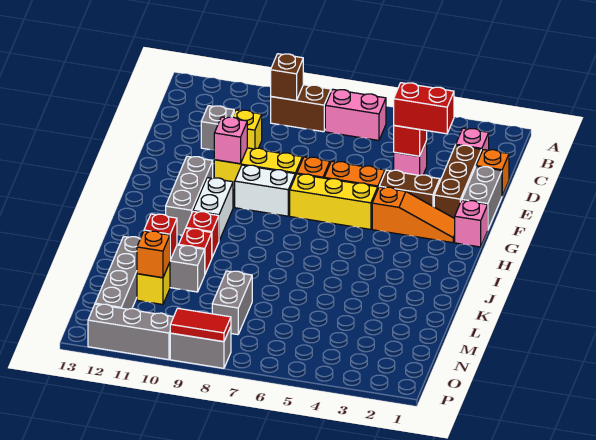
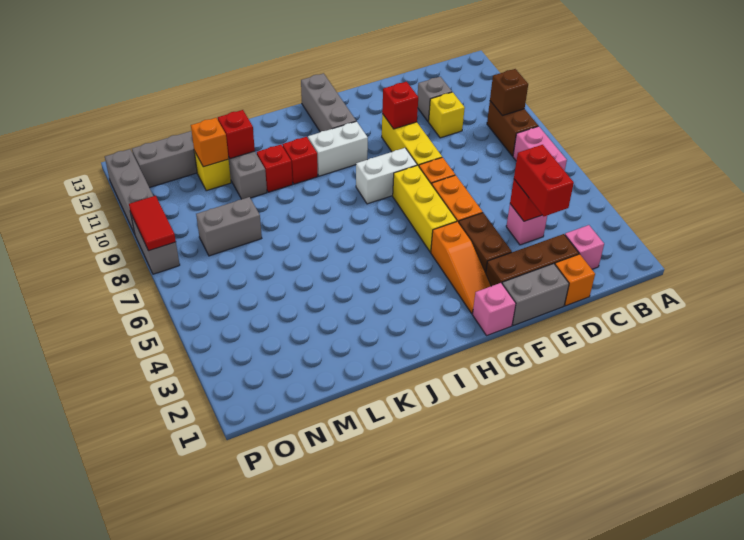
pink brick F10 level 2 -> red brick F10 level 2
white brick G8:G9 level 1 -> white brick G8:H8 level 1
grey brick G11:I11 level 1 -> grey brick H11:H13 level 1

